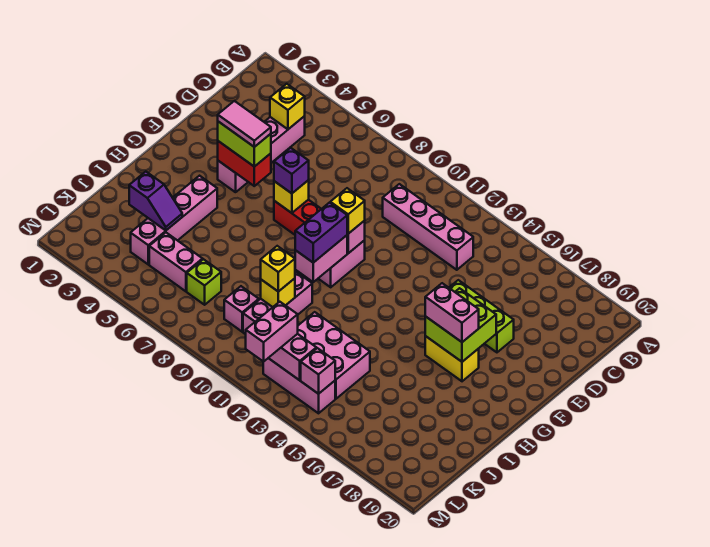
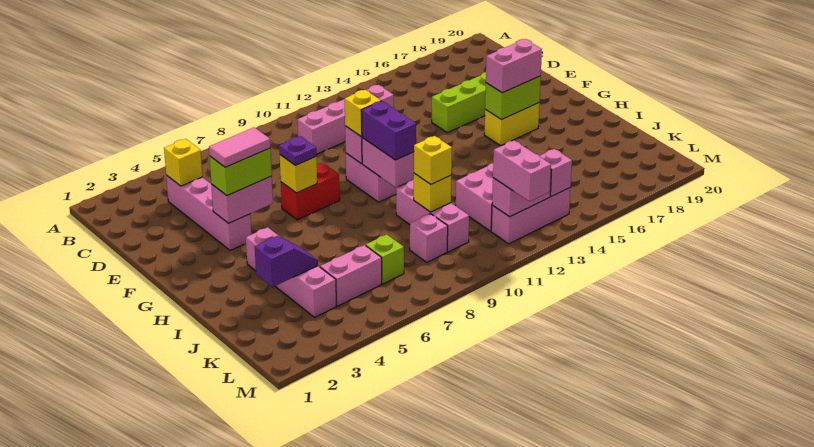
red brick F4:F5 level 2 -> pink brick F4:F5 level 2
purple brick F7 level 3 -> purple plate F7 level 3
lime brick F16:G17 level 2 -> lime brick G16:G17 level 2

